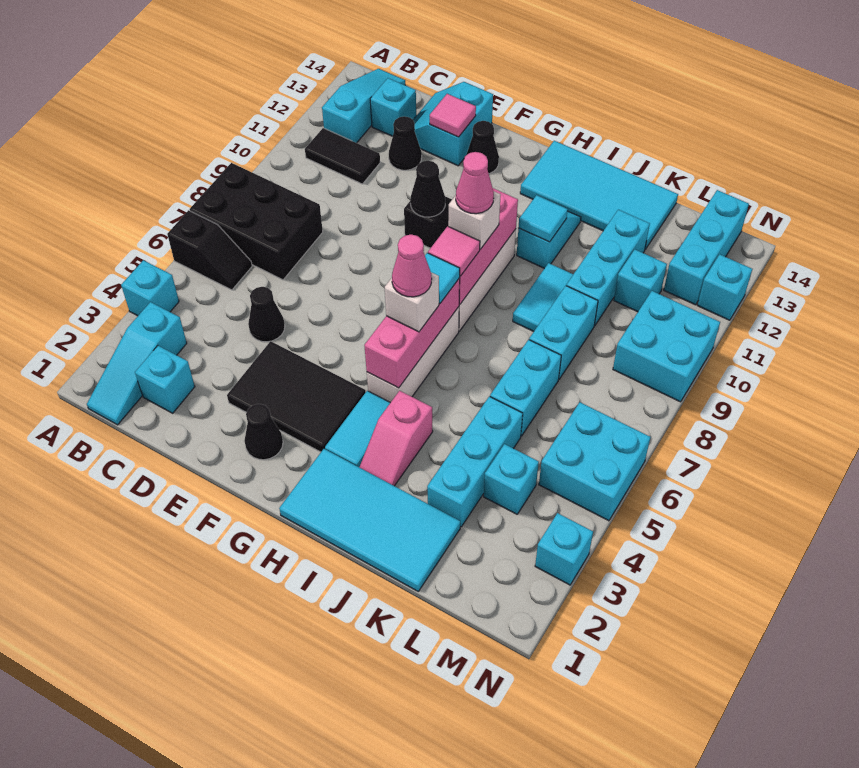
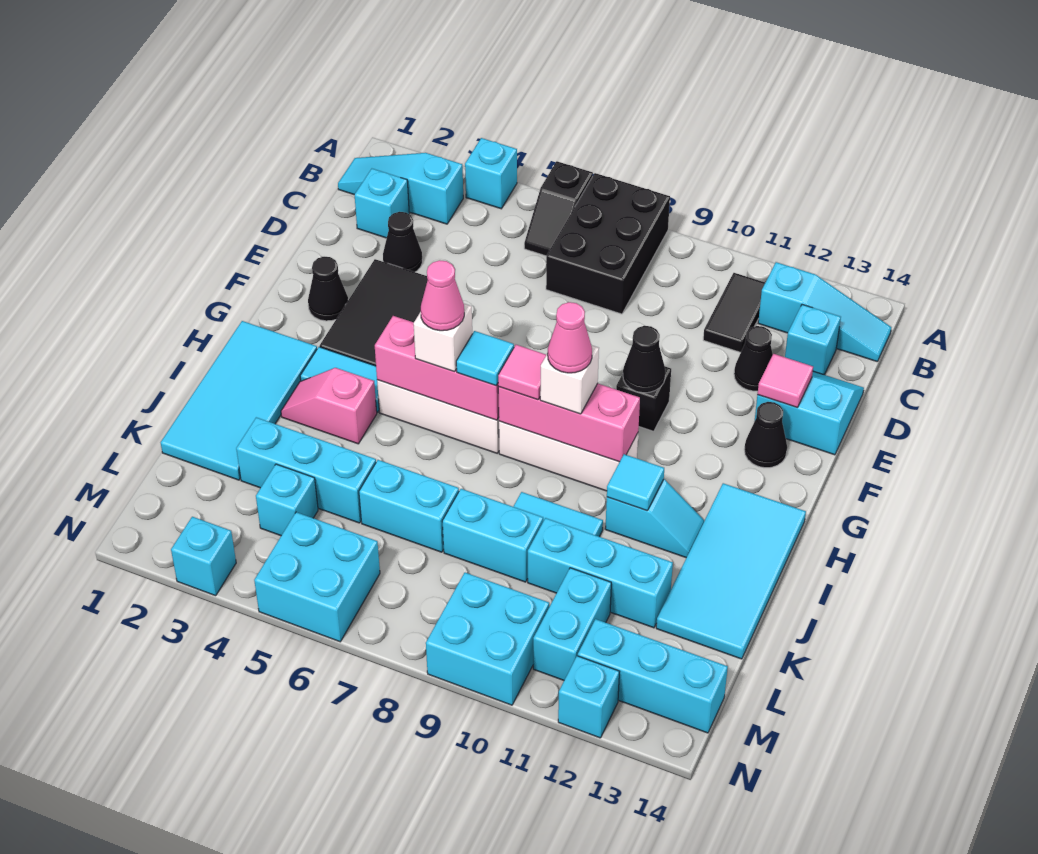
black cone D5 level 1 -> black cone D3 level 1
cyan brick L11 level 1 -> cyan brick L11:M11 level 1

